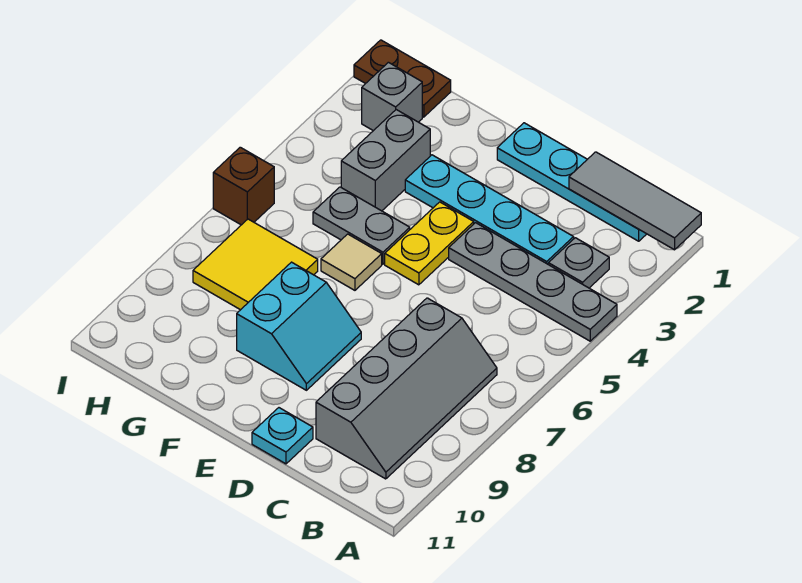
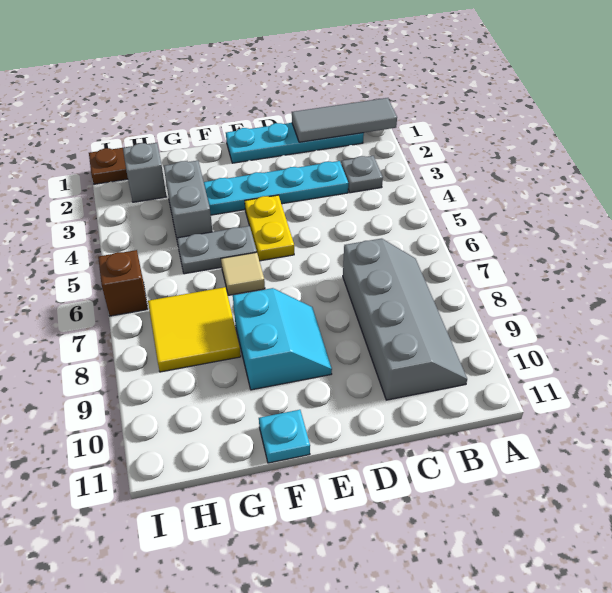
grey plate A4:D4 level 1 -> none
cyan plate D11 level 1 -> cyan plate F11 level 1

